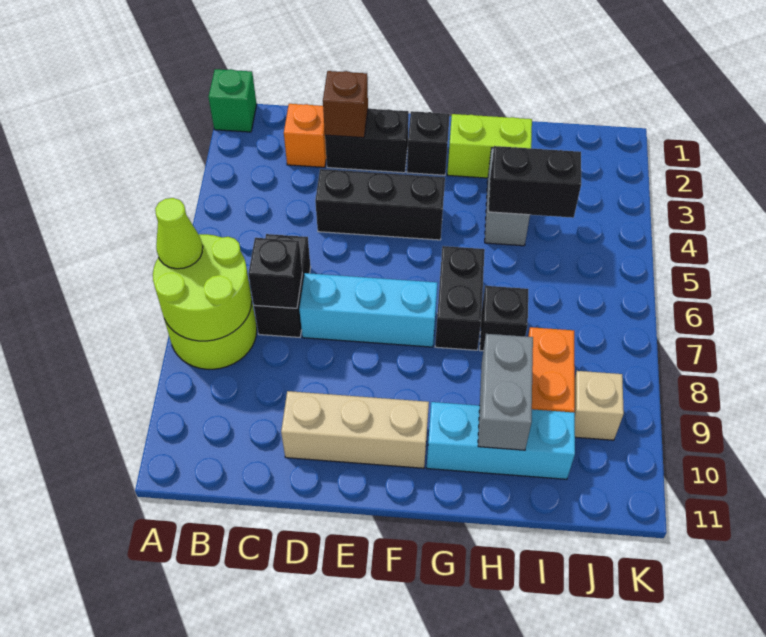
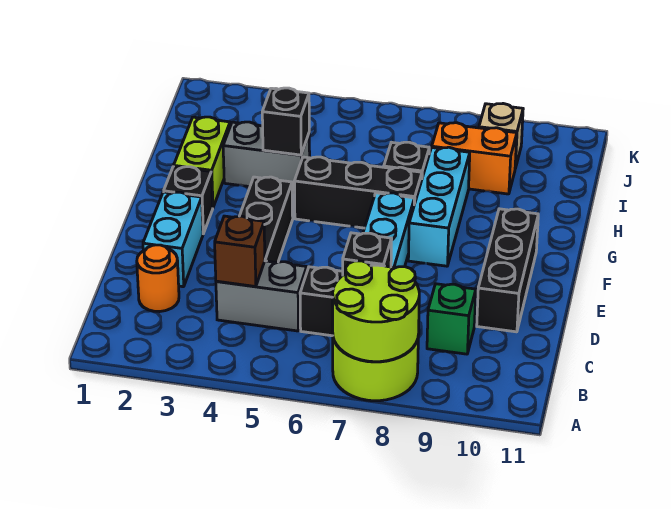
green brick A1 level 1 -> green brick C9 level 1
lime cone A7 level 3 -> none
orange brick C2 level 1 -> orange round brick C2 level 1
black brick D2:E2 level 1 -> cyan brick D2:E2 level 1
brown brick D2 level 2 -> brown brick C4 level 2
tan brick D10:F10 level 1 -> black brick D10:F10 level 1
black brick G6:G7 level 1 -> black brick G5:G7 level 1
cyan brick G10:I10 level 1 -> cyan brick F8:H8 level 1
black brick H4:I4 level 2 -> black brick H4 level 2
grey brick H9:H10 level 2 -> grey brick C4:C5 level 1

